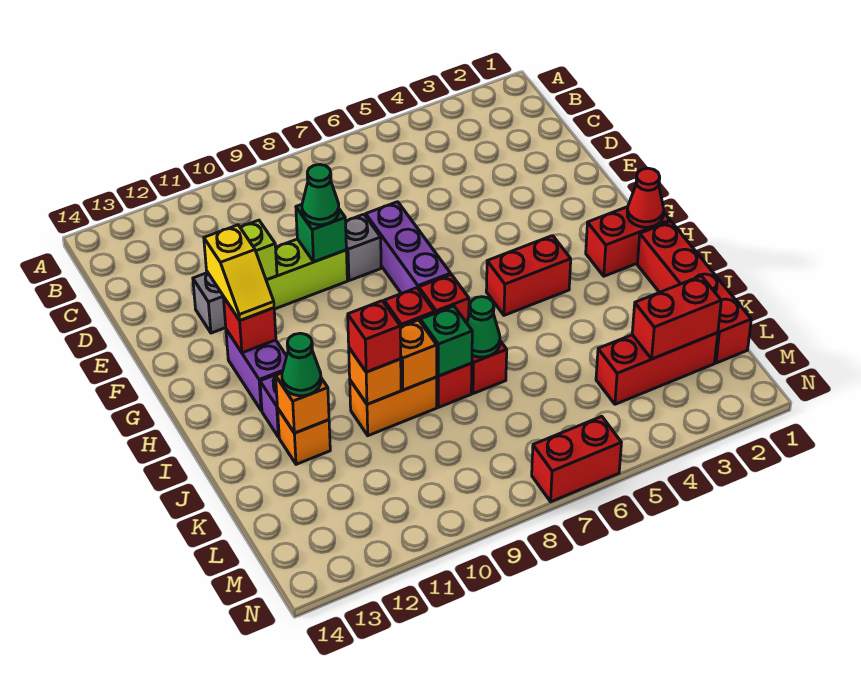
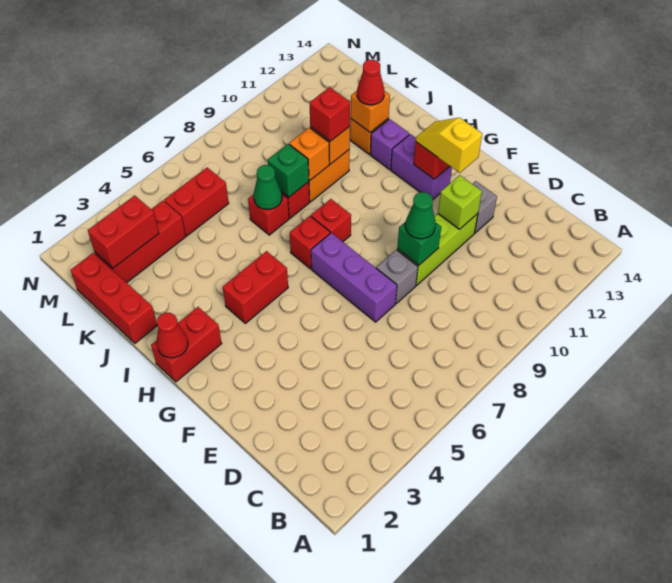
red brick I1:L1 level 1 -> red brick J1:L1 level 1
green cone J12 level 3 -> red cone J12 level 3
red brick N6:N7 level 1 -> red brick L5:L6 level 1

